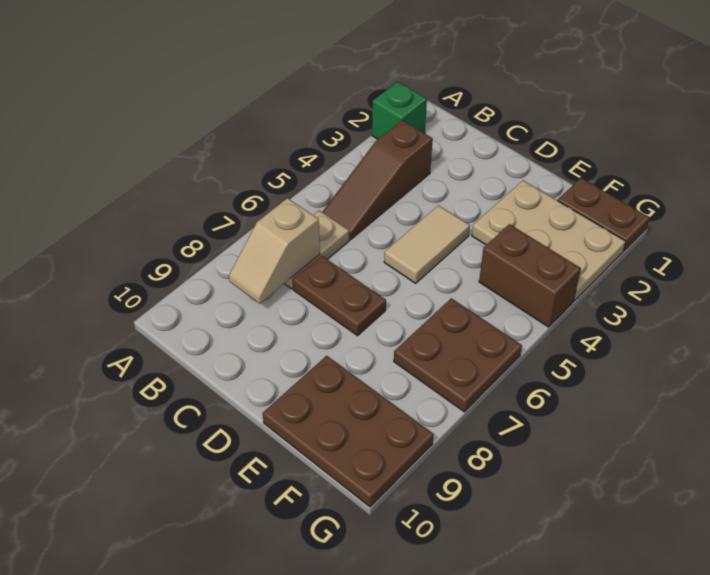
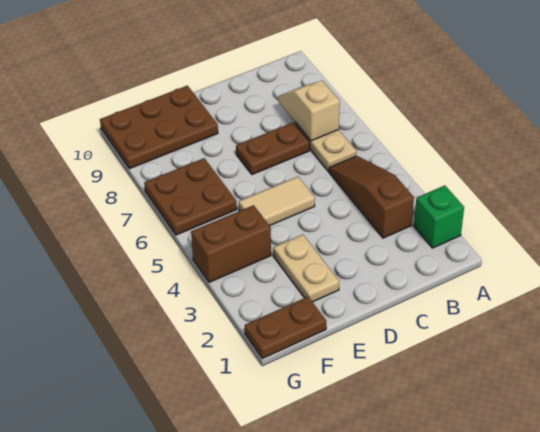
tan tile D4:D5 level 1 -> tan tile D5:E5 level 1
tan plate E2:G3 level 1 -> tan plate E2:E3 level 1

